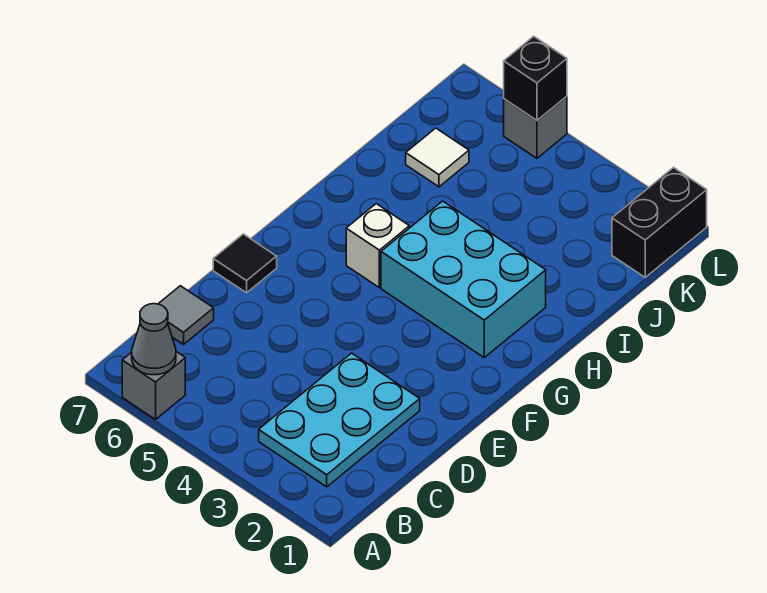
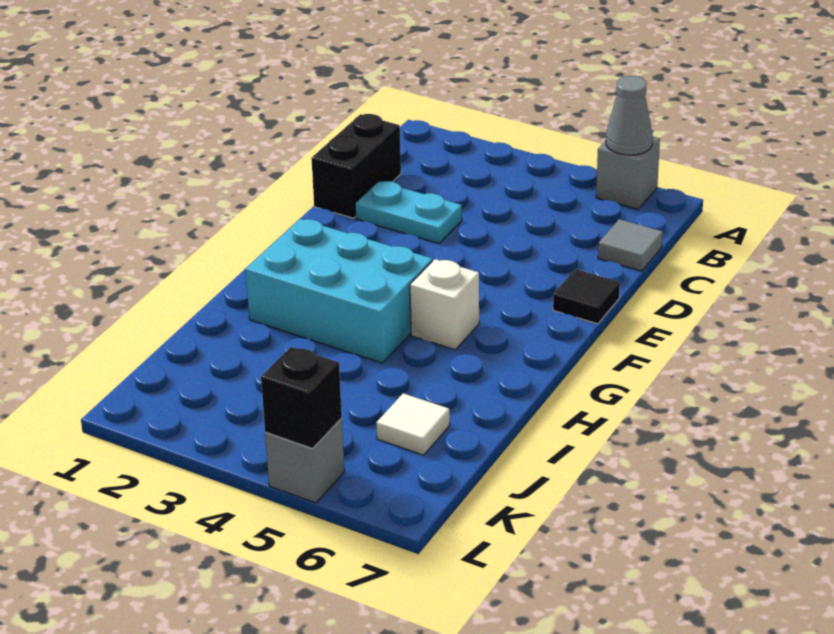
cyan plate B2:D3 level 1 -> cyan plate D2:D3 level 1
black brick K1:L1 level 1 -> black brick C1:D1 level 1

